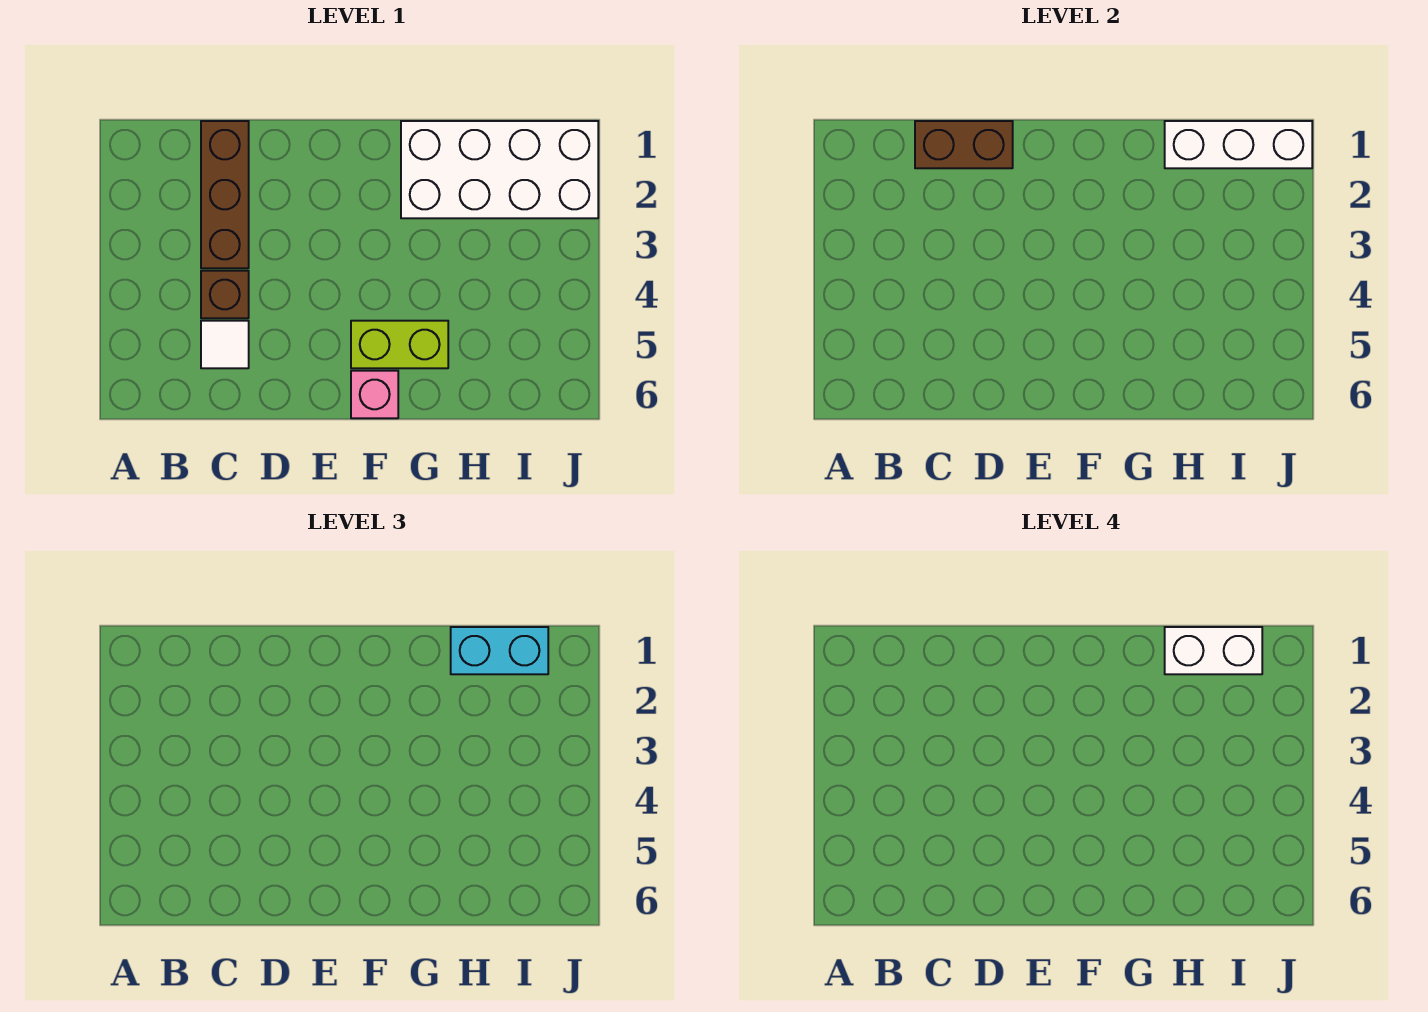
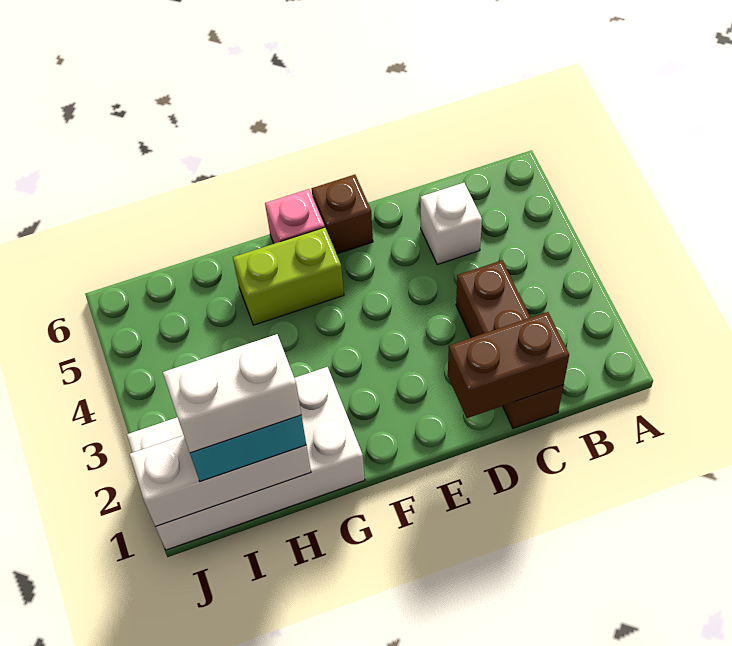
brown brick C4 level 1 -> brown brick E6 level 1
white tile C5 level 1 -> white brick C5 level 1

